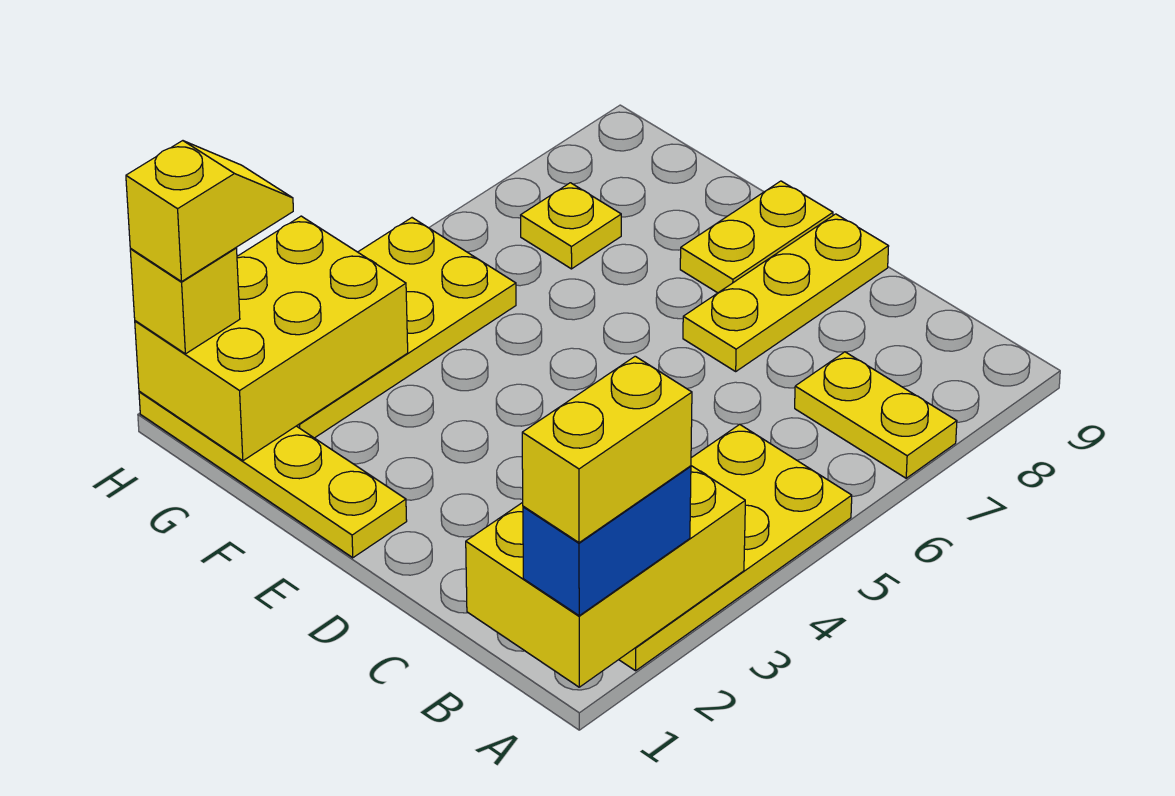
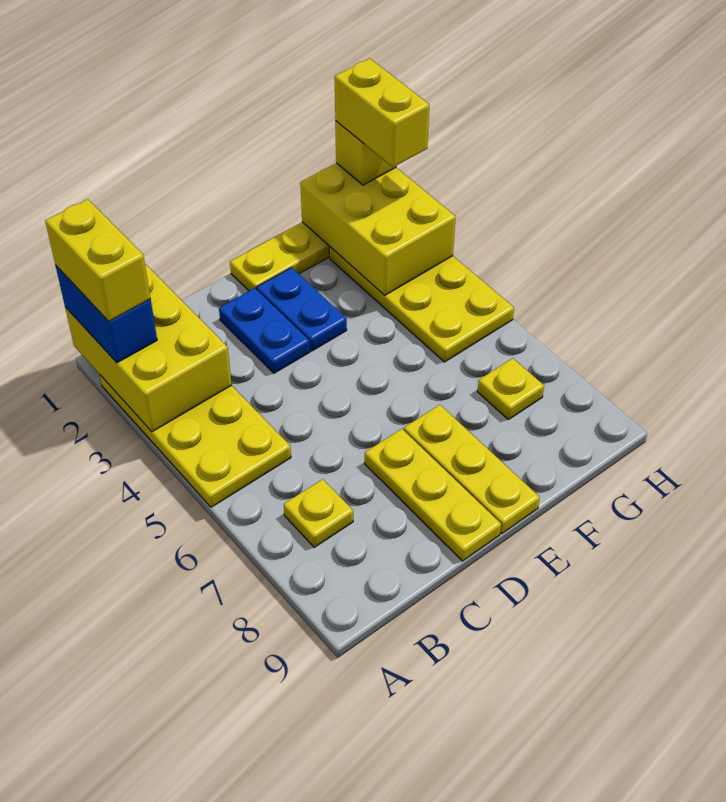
yellow plate A7:B7 level 1 -> yellow plate B7 level 1
none -> blue plate D2:D3 level 1
none -> blue plate E2:E3 level 1
yellow plate E8:E9 level 1 -> yellow plate E7:E9 level 1
yellow slope H1:H2 level 4 top 1 -> yellow brick H1:H2 level 4

